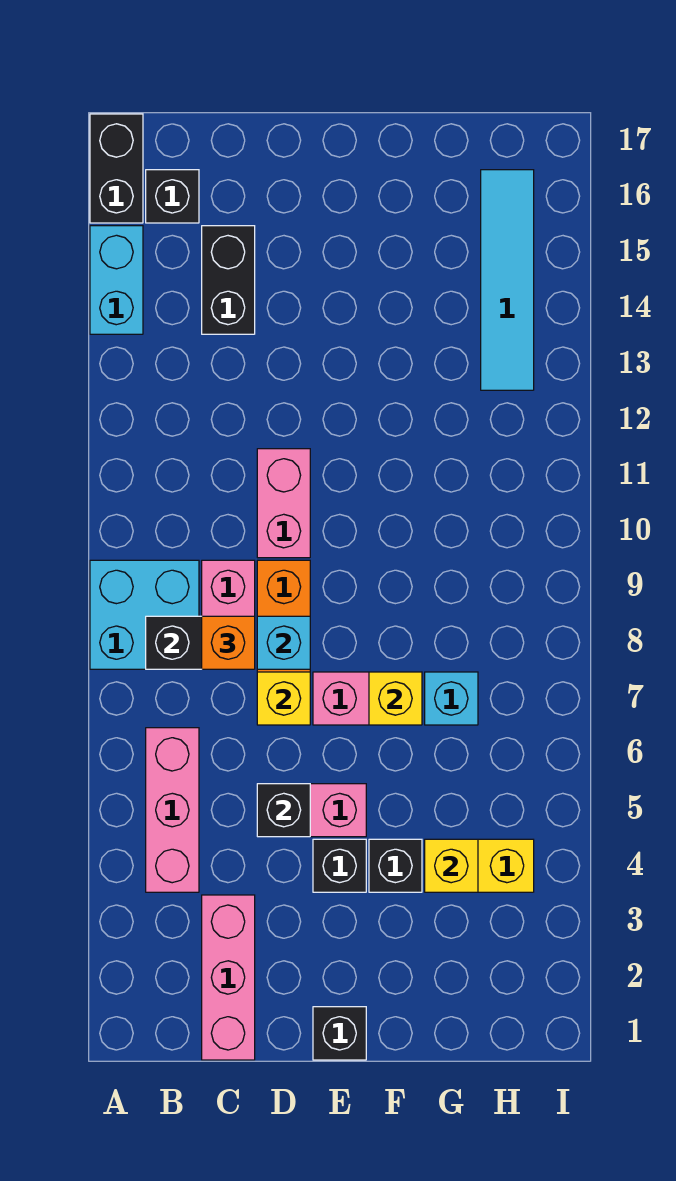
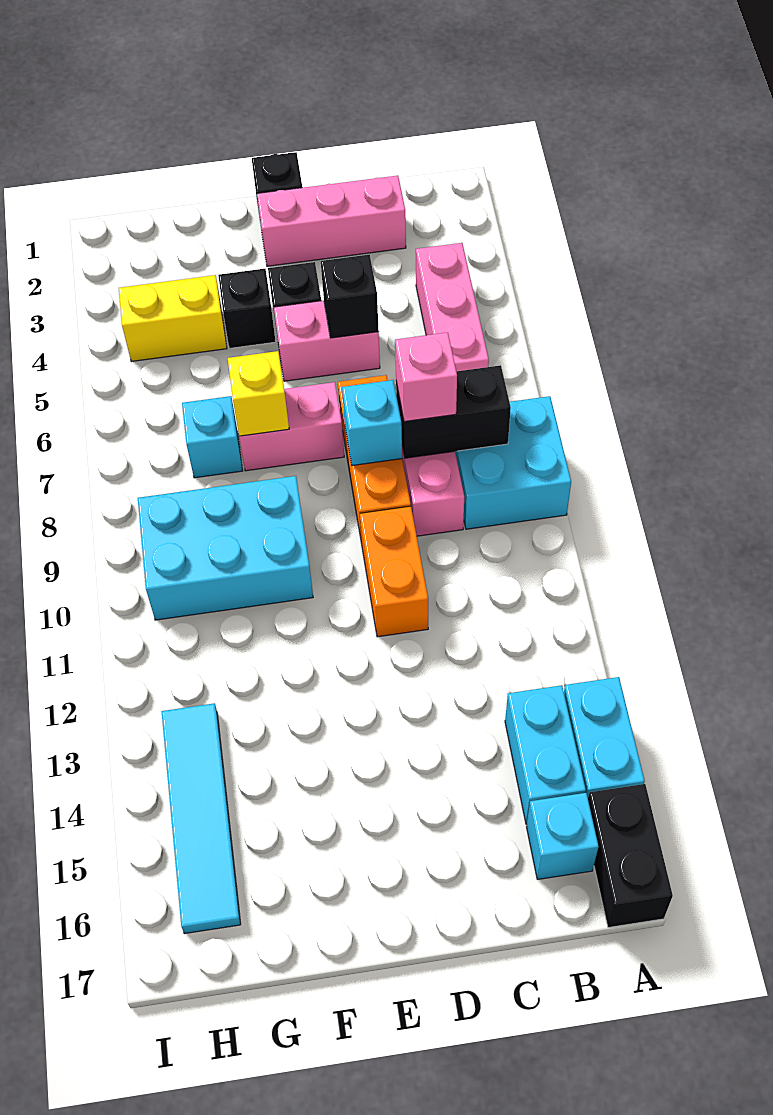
none -> cyan brick B14:B15 level 1
black brick B16 level 1 -> cyan brick B16 level 1
pink brick C1:C3 level 1 -> pink brick C2:E2 level 1
orange brick C8 level 3 -> pink brick C8 level 3
black brick C14:C15 level 1 -> none
yellow brick D7 level 2 -> none
pink brick D10:D11 level 1 -> orange brick D10:D11 level 1
none -> cyan brick F9:H10 level 1
yellow brick G4 level 2 -> none

